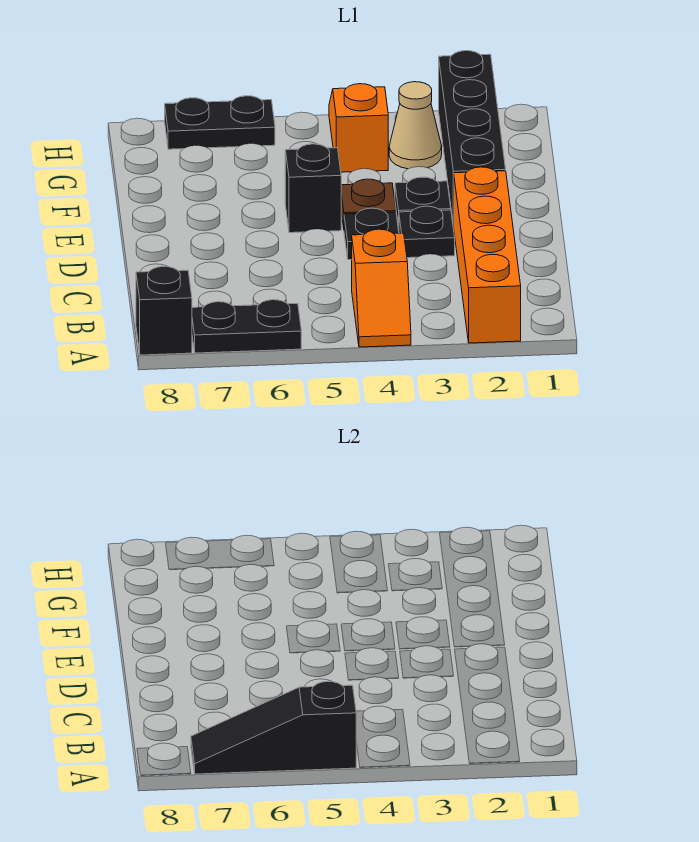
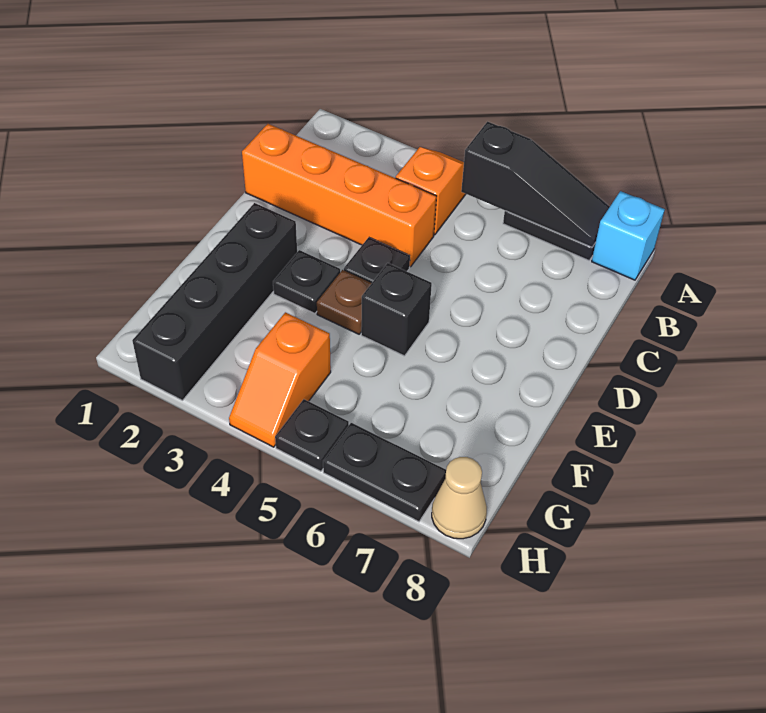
orange brick A2:D2 level 1 -> orange brick C1:C4 level 1
black brick A8 level 1 -> cyan brick A8 level 1
black plate D3 level 1 -> black plate H5 level 1
tan cone G3 level 1 -> tan cone H8 level 1

